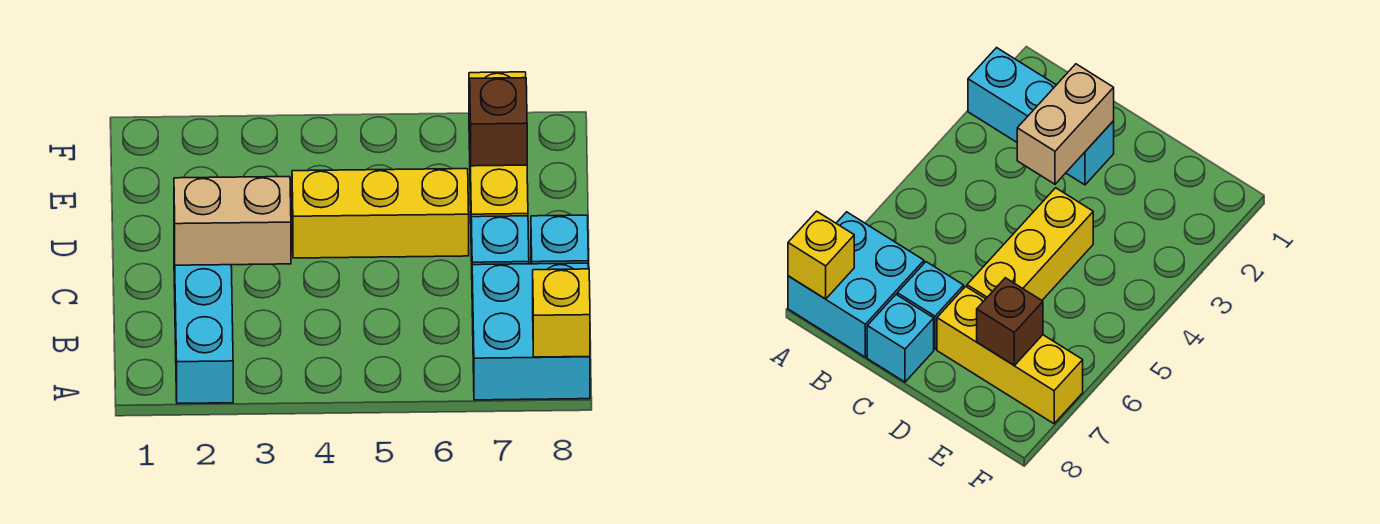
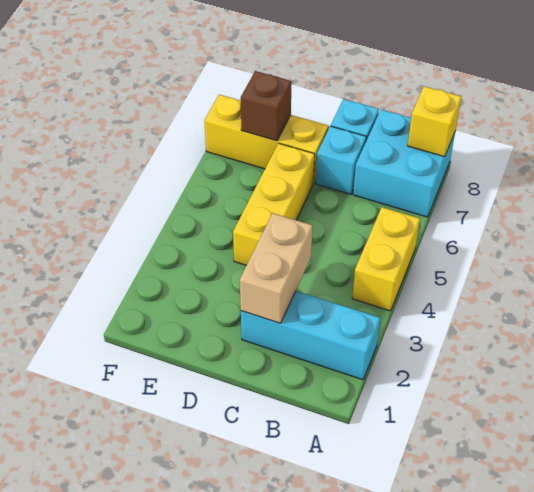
none -> yellow brick A4:A5 level 1

